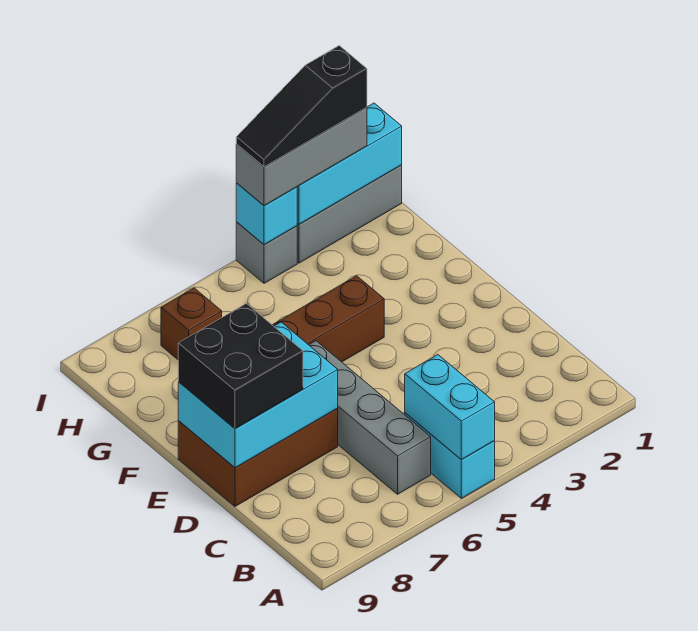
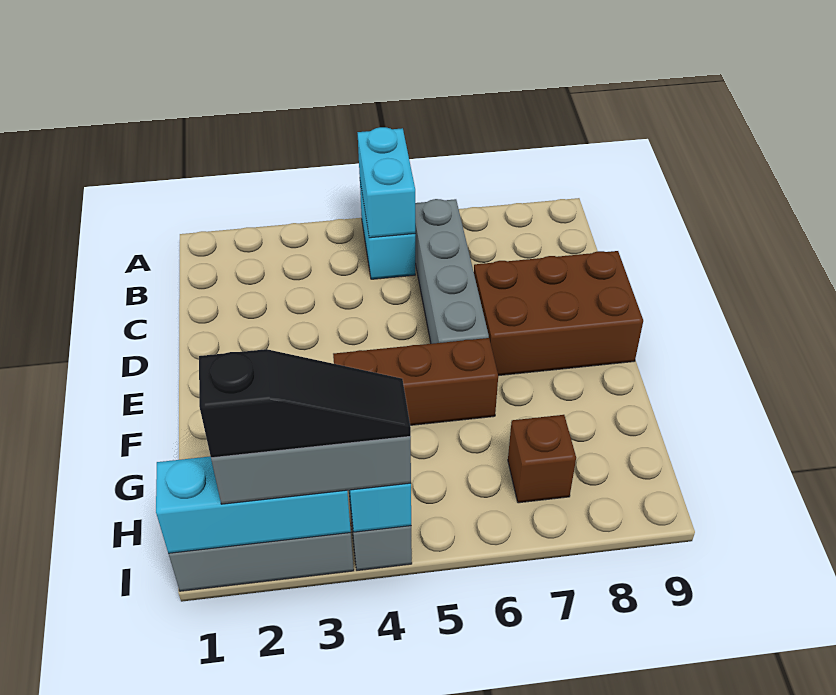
cyan brick D7:E9 level 2 -> none
black brick D8:E9 level 3 -> none

